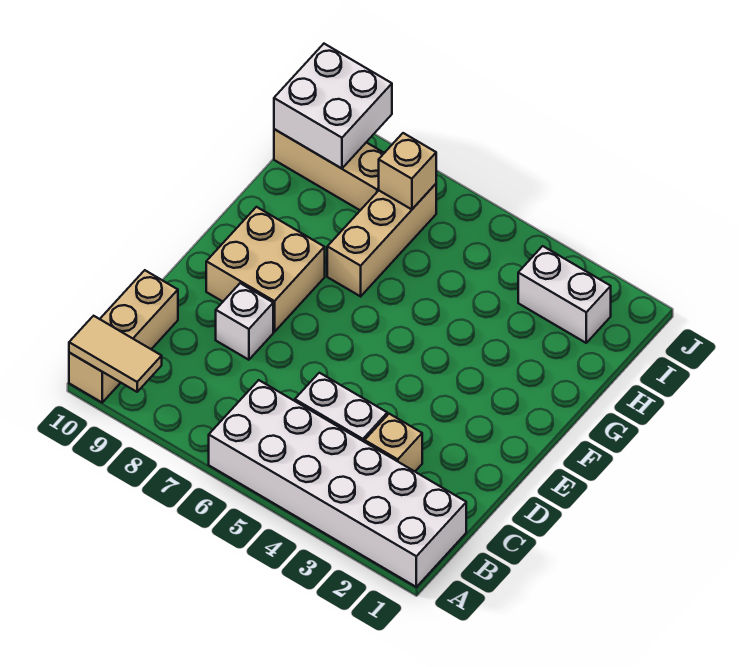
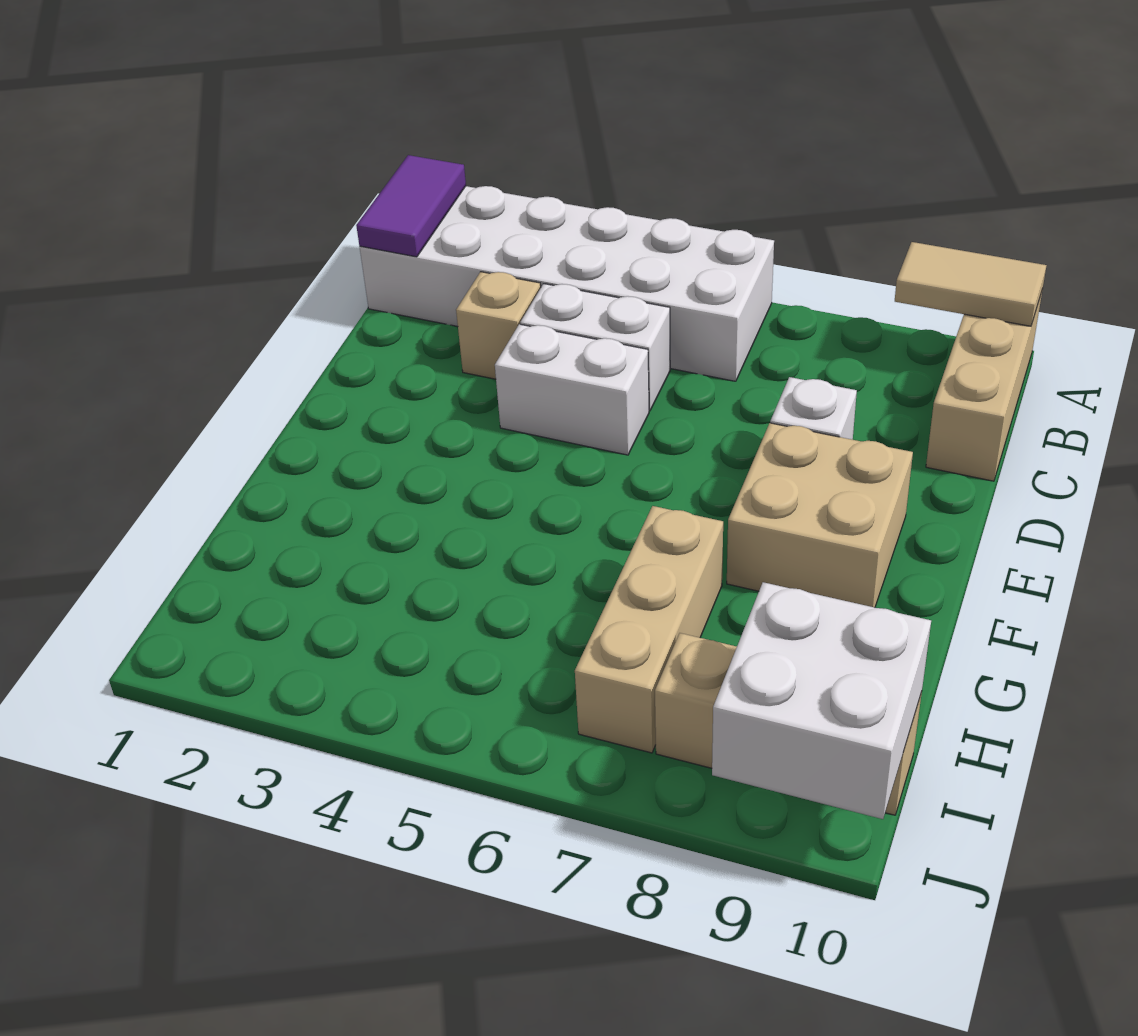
none -> purple tile A1:B1 level 2
white brick I2:I3 level 1 -> white brick D4:D5 level 1
tan brick I7 level 2 -> none

